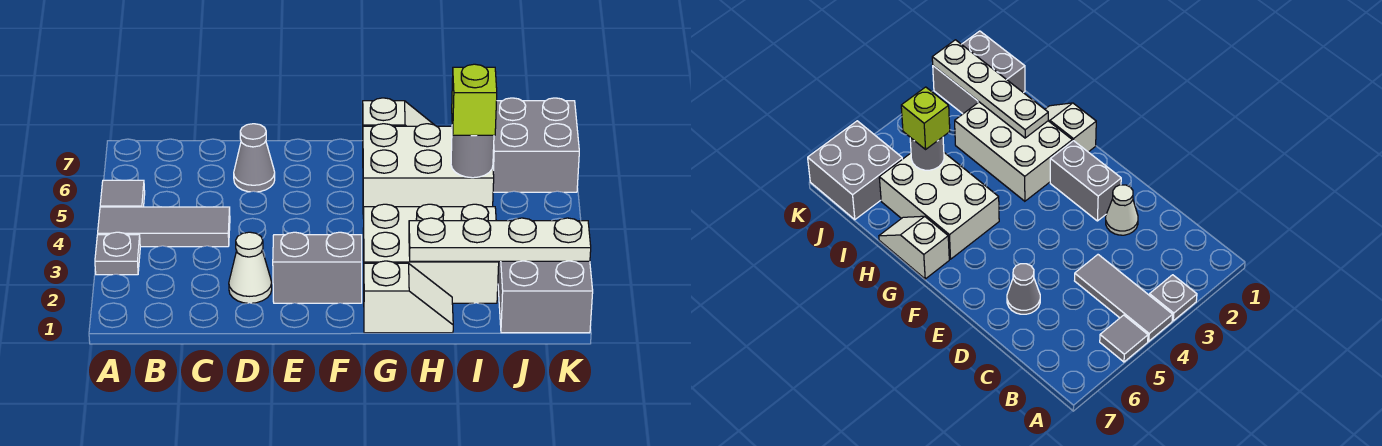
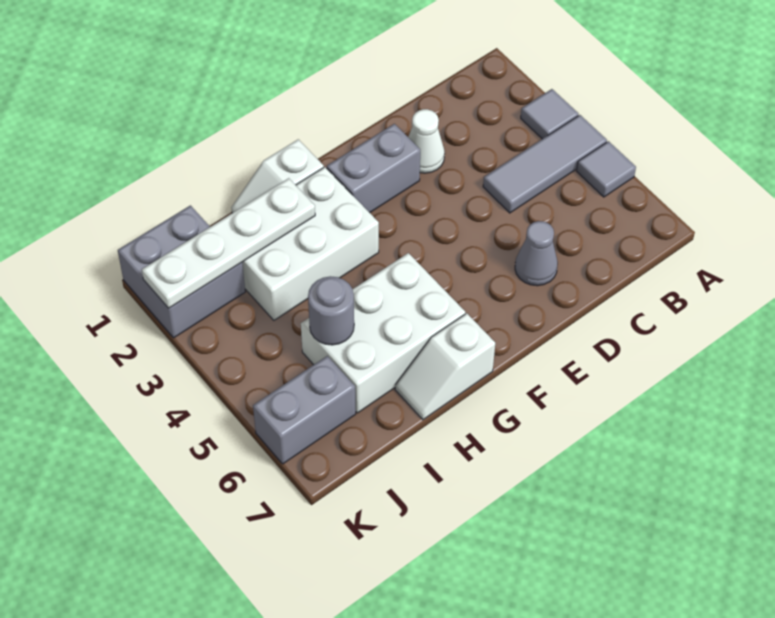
grey plate A3 level 1 -> grey tile A3 level 1
lime brick I5 level 3 -> none
grey brick J6:K7 level 1 -> grey brick J6:K6 level 1

